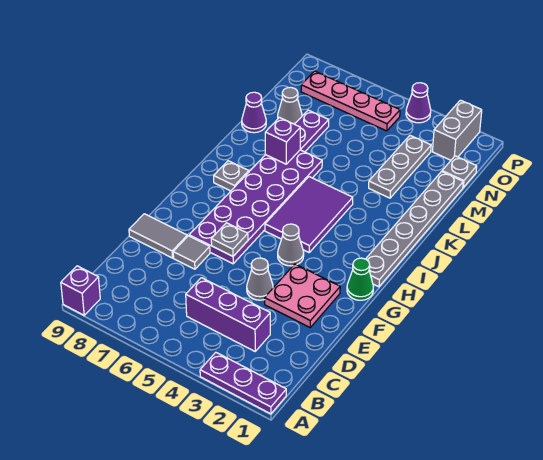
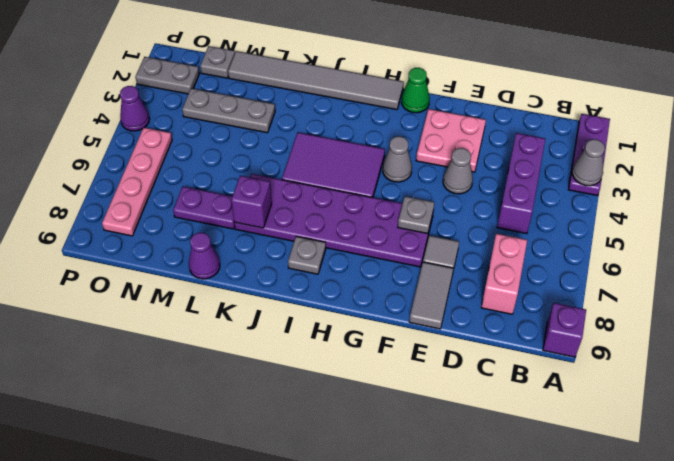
none -> pink brick C7:C8 level 1
grey plate H1:M1 level 1 -> grey tile H1:M1 level 1
grey cone M8 level 1 -> grey cone A3 level 2
grey brick O2:P2 level 1 -> grey plate O2:P2 level 1

